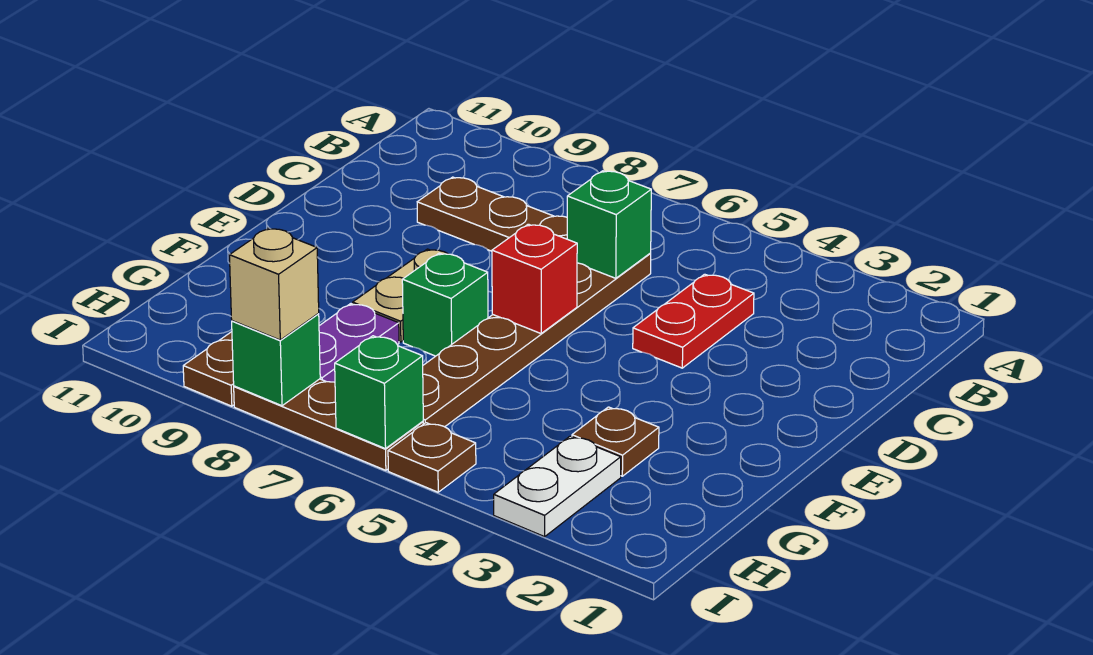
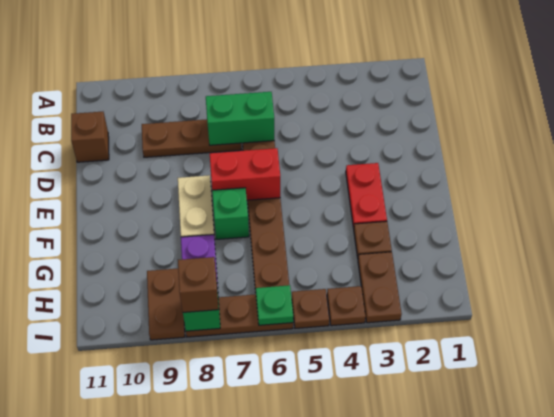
red plate C4:D4 level 1 -> red plate E3:F3 level 1
green brick C6 level 2 -> green brick C6:C7 level 2
none -> brown brick C11 level 1
red brick E6 level 2 -> red brick E6:E7 level 2
white plate H3:I3 level 1 -> brown plate H3:I3 level 1
none -> brown plate I4 level 1
green brick I6 level 2 -> green plate I6 level 2
tan brick I8 level 3 -> brown brick I8 level 3

